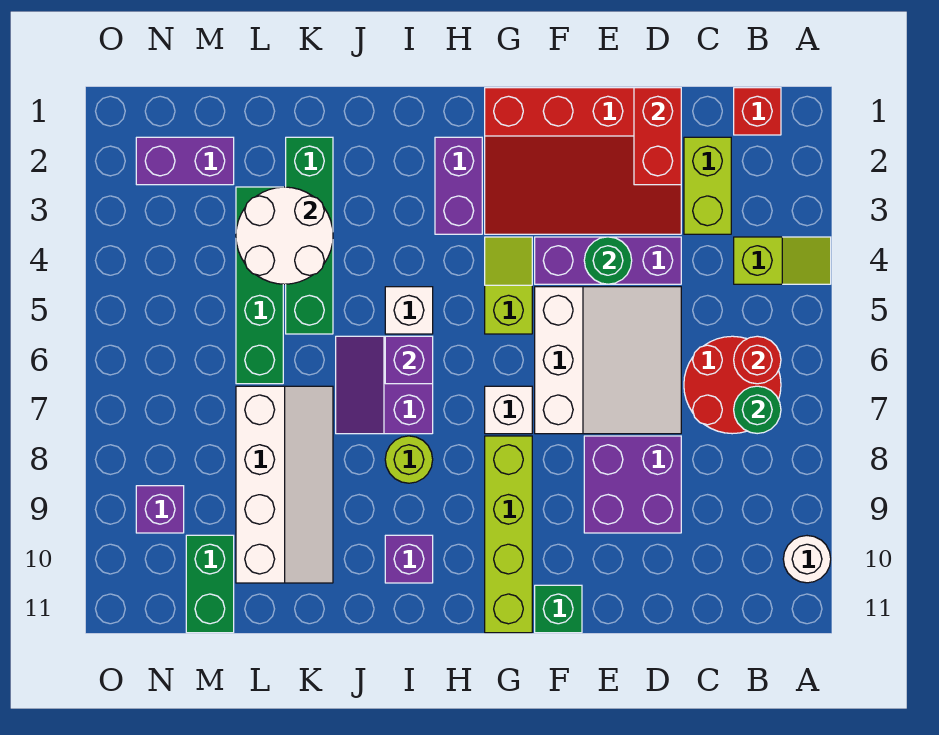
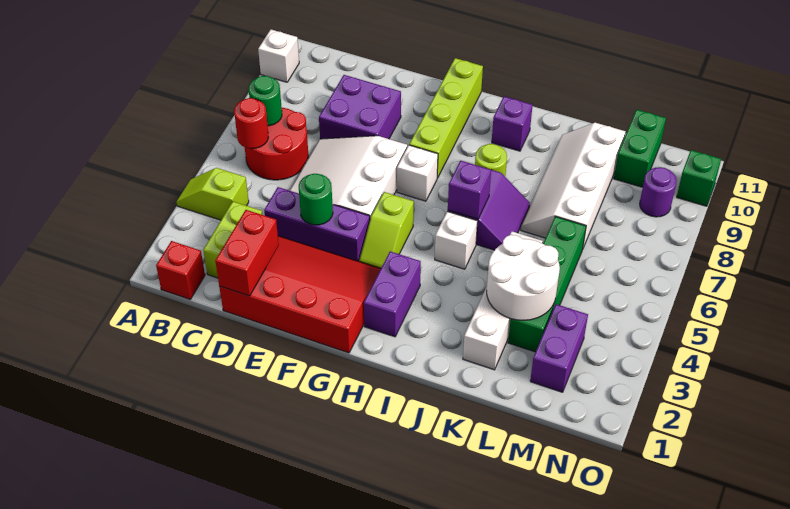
white round brick A10 level 1 -> white brick A10 level 1
green brick F11 level 1 -> green brick O10 level 1
green brick K2:K5 level 1 -> white brick K2:K5 level 1
purple brick M2:N2 level 1 -> purple brick M2:M3 level 1
purple brick N9 level 1 -> purple round brick N9 level 1

